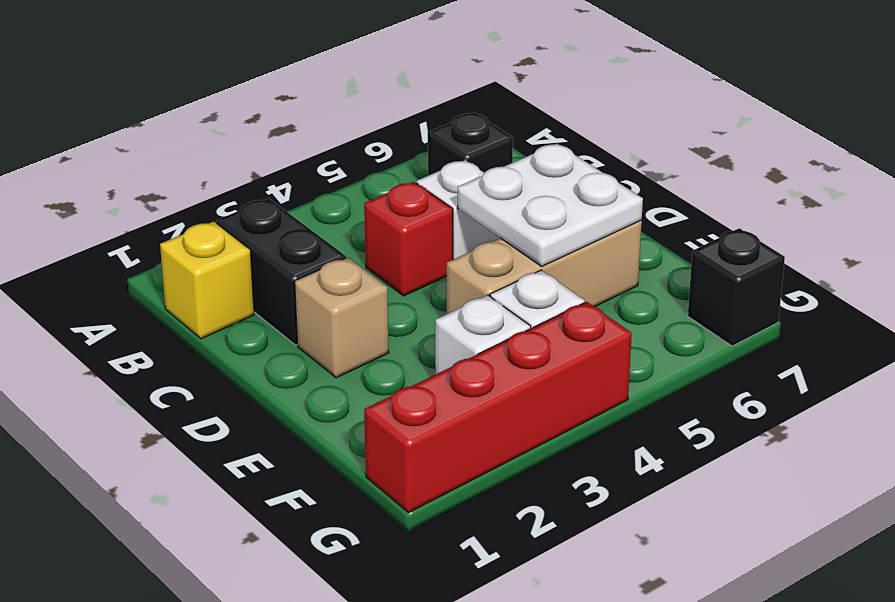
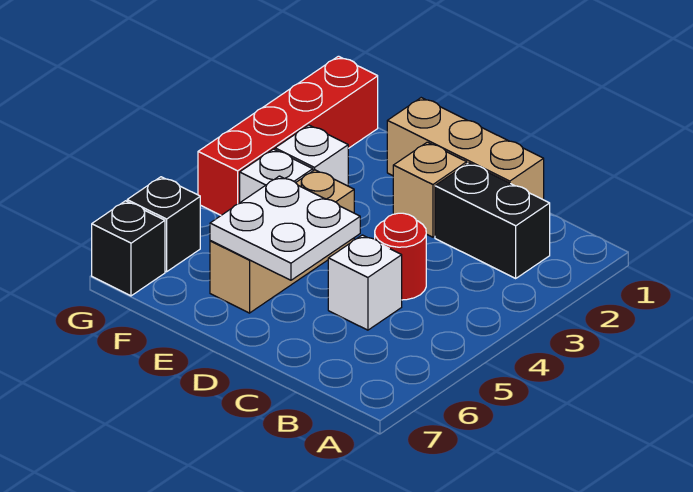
yellow brick B1 level 1 -> none
black brick B6 level 1 -> black brick G6 level 1
none -> tan brick C1:E1 level 1
red brick C4 level 1 -> red round brick C4 level 1

